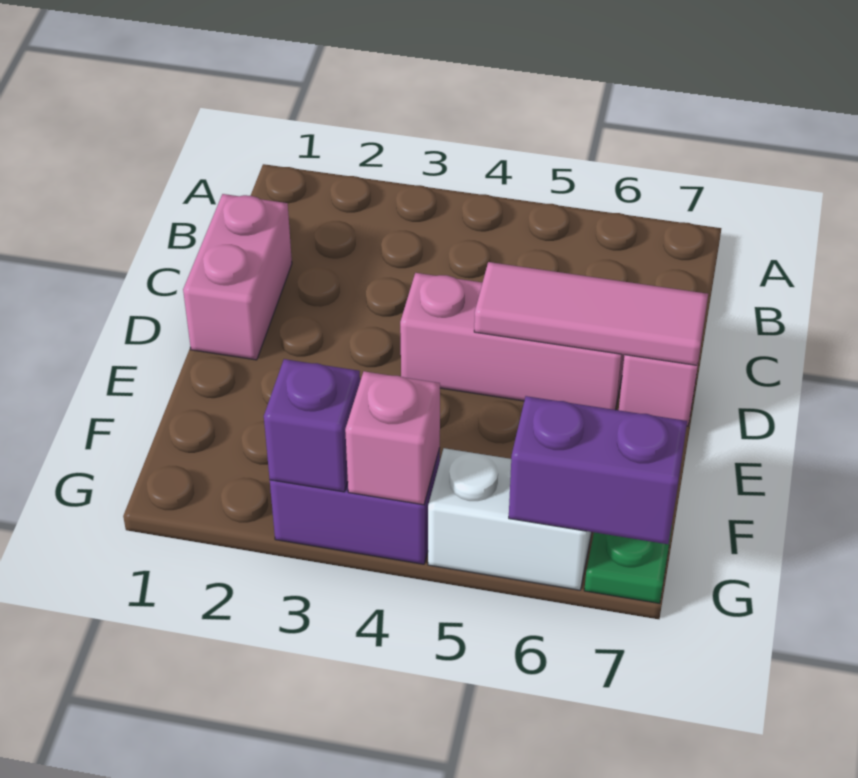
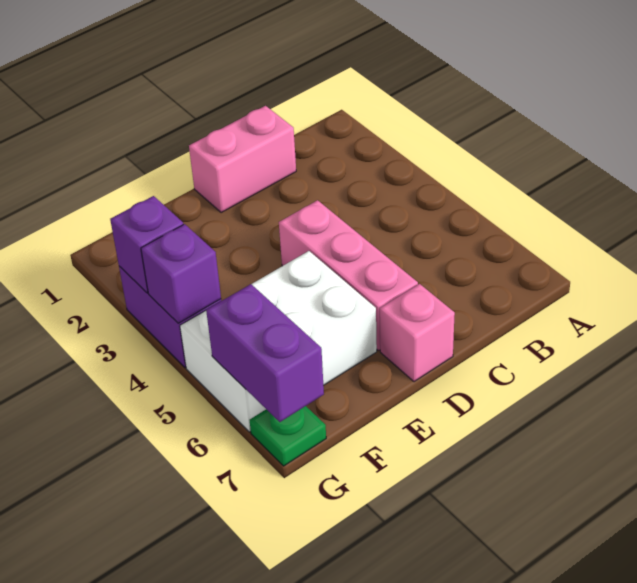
pink tile D5:D7 level 2 -> none
pink brick G4 level 2 -> purple brick G4 level 2
white brick G5:G6 level 1 -> white brick E5:G6 level 1

